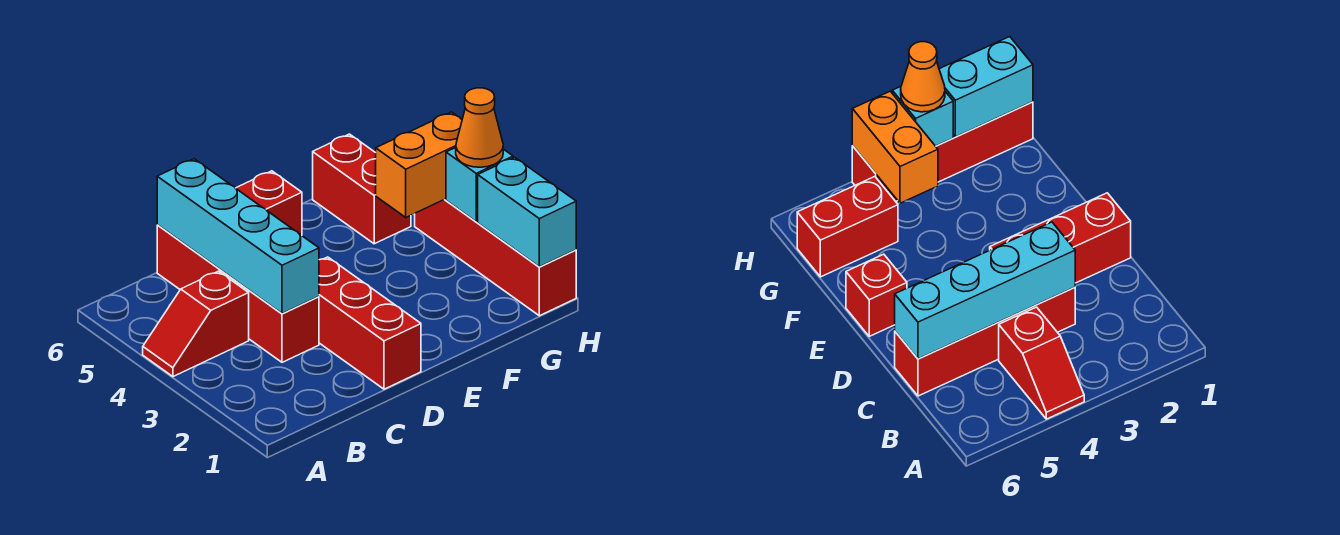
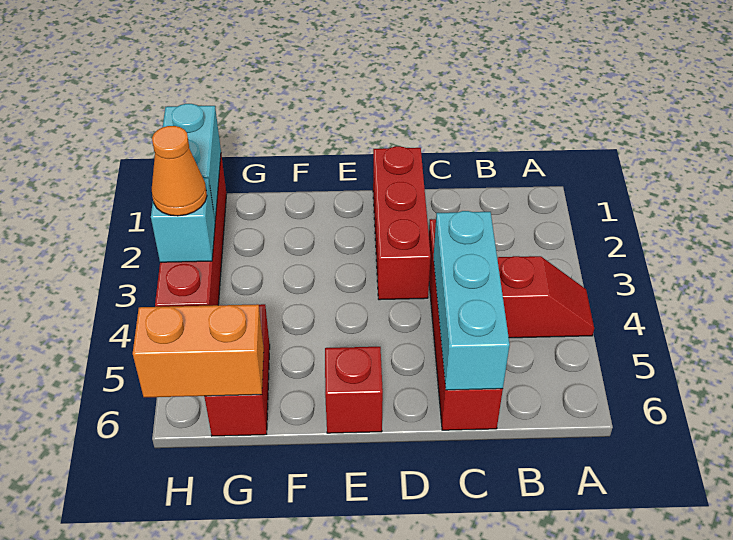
cyan brick C3:C6 level 2 -> cyan brick C4:C6 level 2
orange brick G4:H4 level 2 -> orange brick G6:H6 level 2

